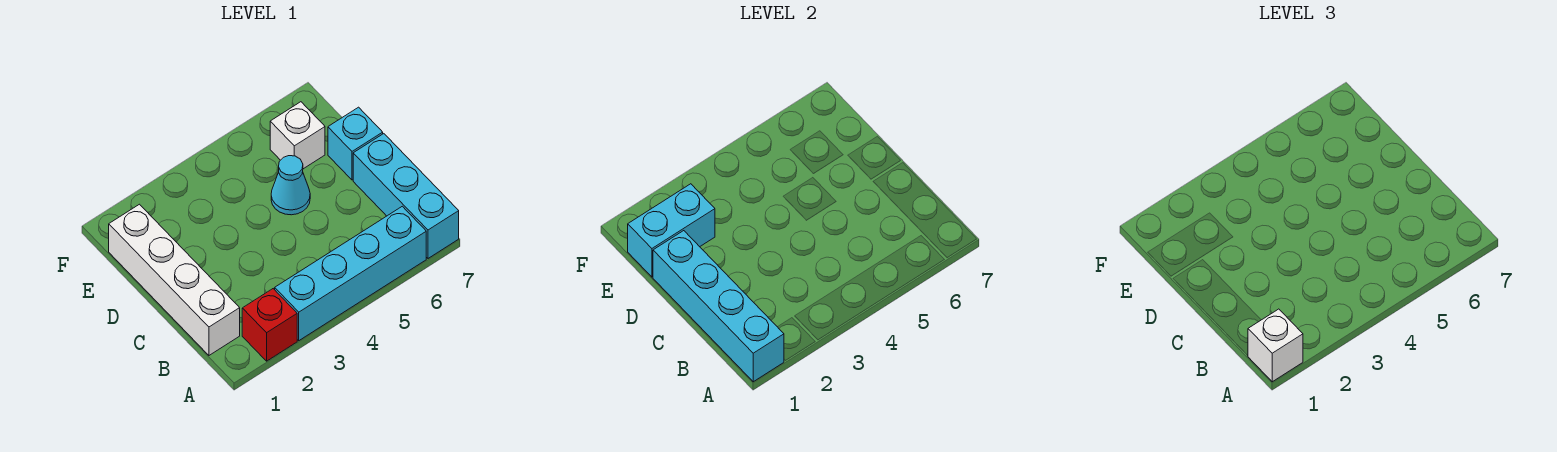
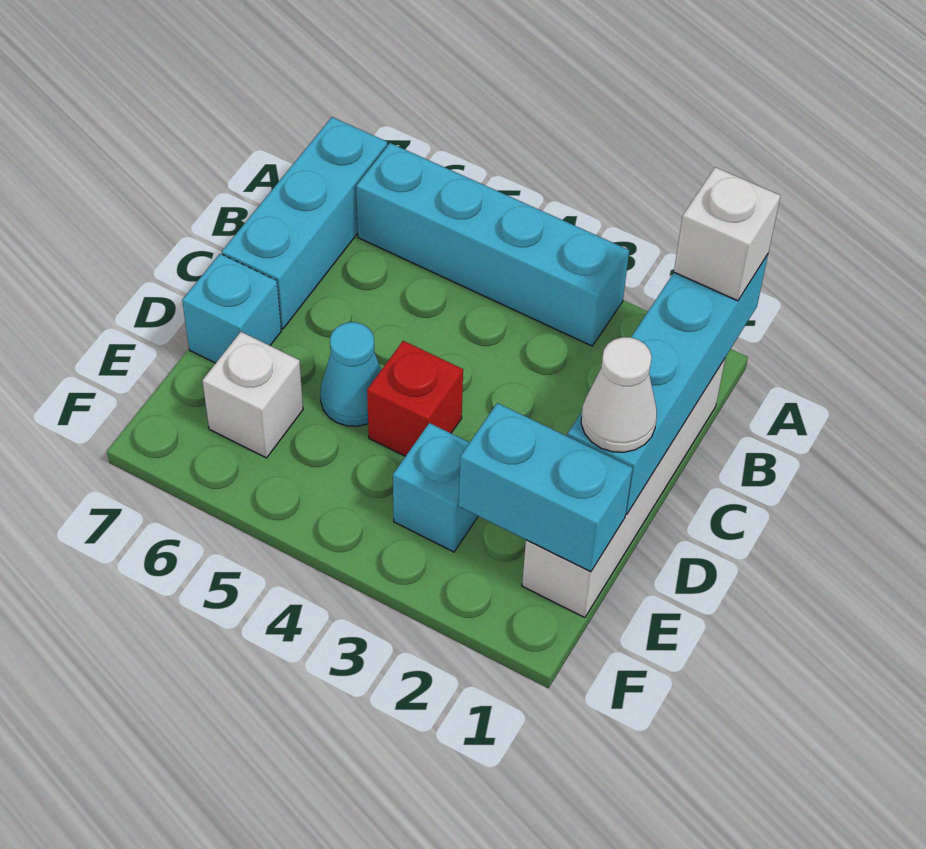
red brick A2 level 1 -> red brick D4 level 1
none -> white cone D1 level 3
none -> cyan brick E3 level 1

